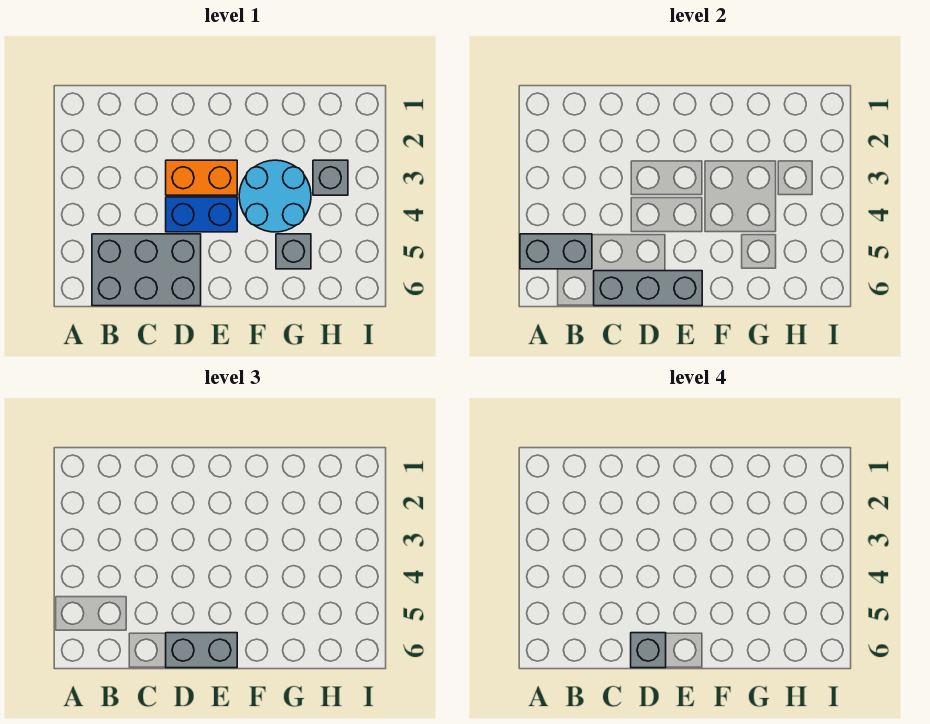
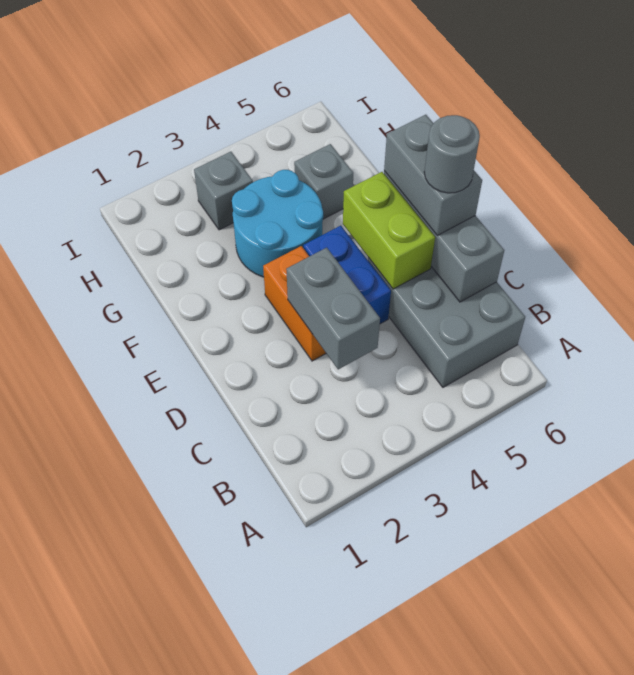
grey brick A5:B5 level 2 -> grey brick C3:D3 level 2
none -> lime brick D5:E5 level 2
grey brick D6 level 4 -> grey round brick D6 level 4

